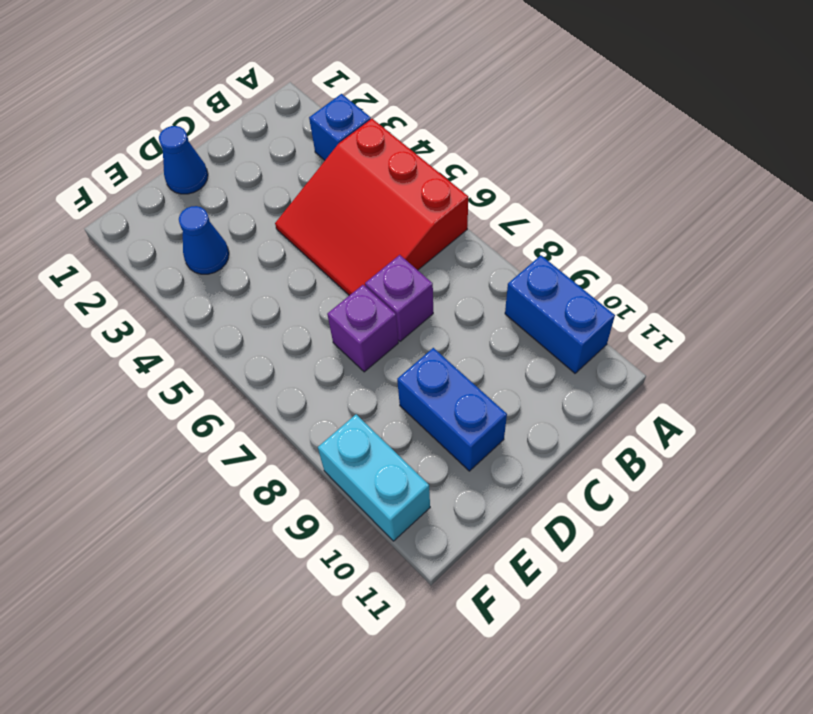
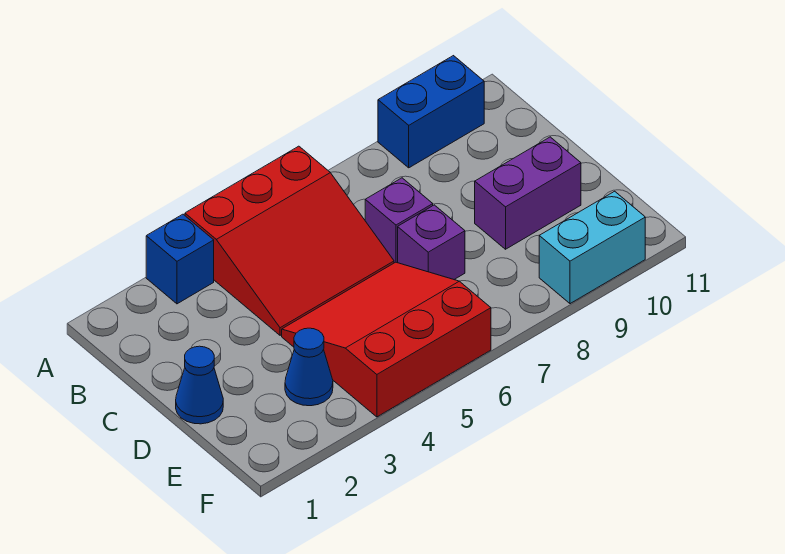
none -> red slope D4:F6 level 1 top F
blue brick D9:D10 level 1 -> purple brick D9:D10 level 1

